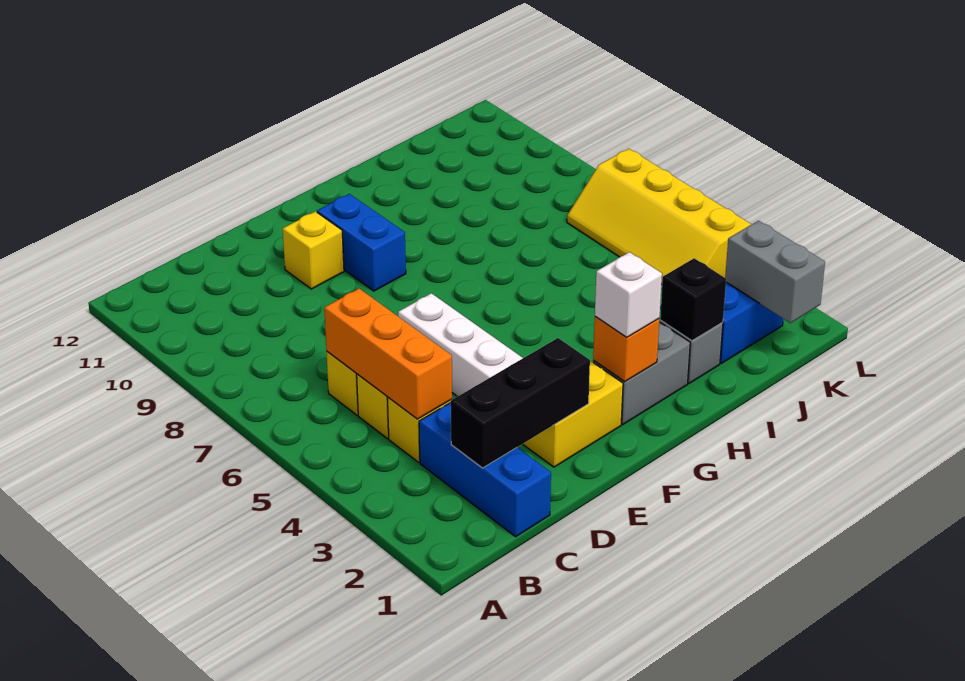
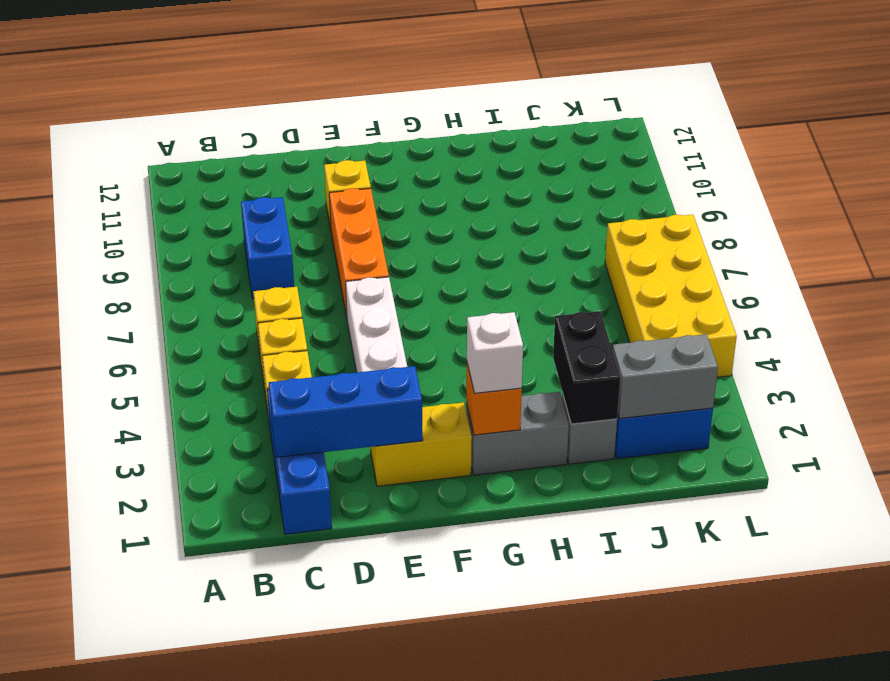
black brick C2:E2 level 2 -> blue brick C2:E2 level 2
orange brick C4:C6 level 2 -> orange brick E7:E9 level 1
blue brick F9:F10 level 1 -> blue brick C8:C9 level 1
black brick I2 level 2 -> black brick I2:I3 level 2
grey brick K1:K2 level 2 -> grey brick J2:K2 level 2
yellow slope K4:L7 level 1 top L -> yellow brick K4:L7 level 1

